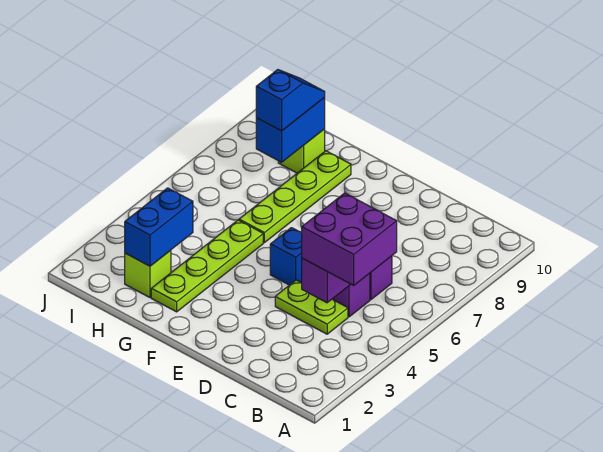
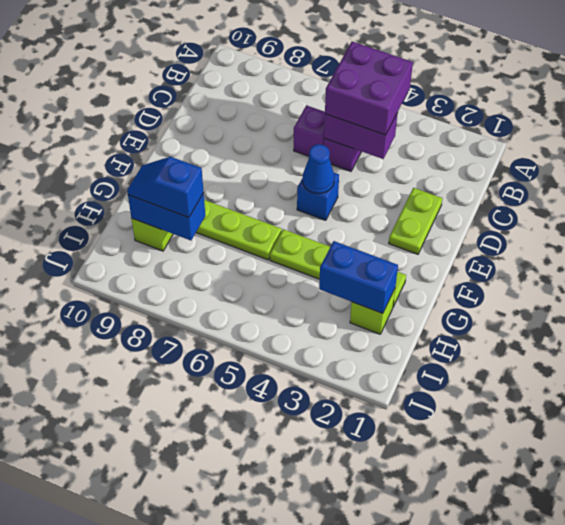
lime plate C4:D4 level 1 -> lime plate D2:E2 level 1
none -> blue cone E5 level 2

